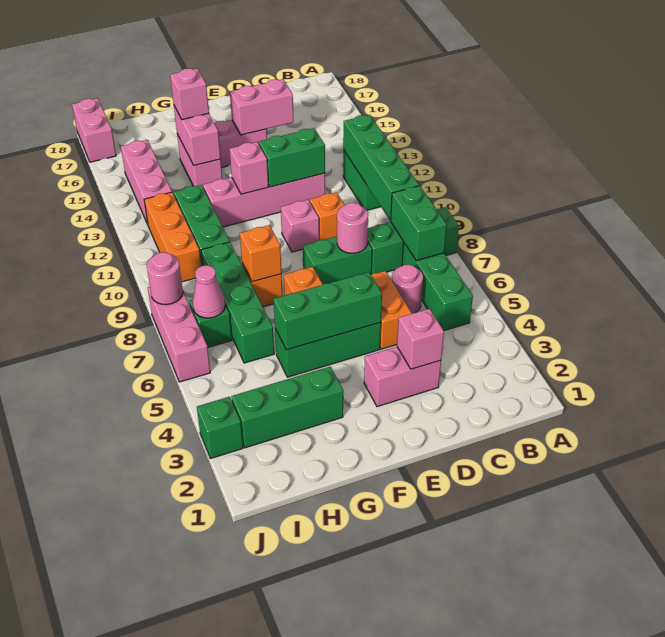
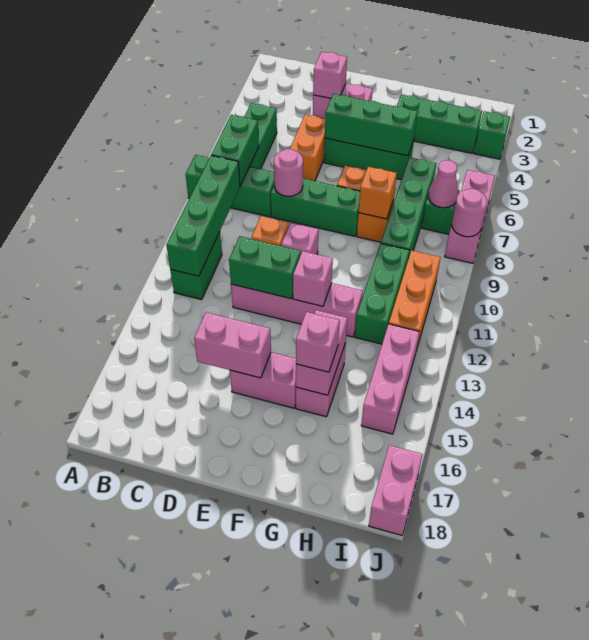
pink round brick C6 level 1 -> none
green brick D8:E8 level 1 -> green brick D8:F8 level 1

